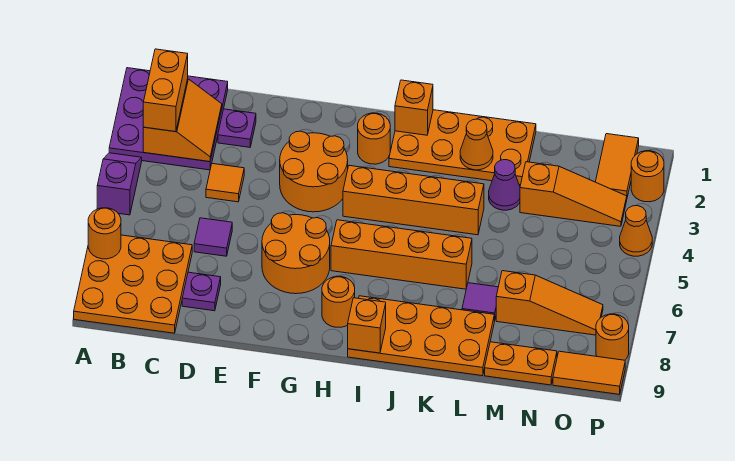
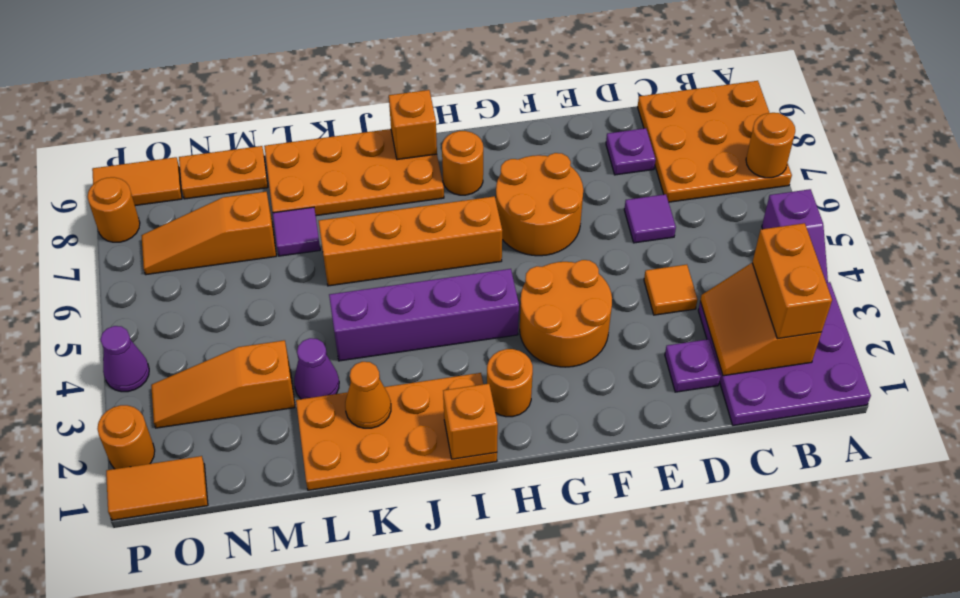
orange brick H4:K4 level 1 -> purple brick H4:K4 level 1
orange tile O1:O2 level 1 -> orange tile O1:P1 level 1
orange cone P4 level 1 -> purple cone P4 level 1

